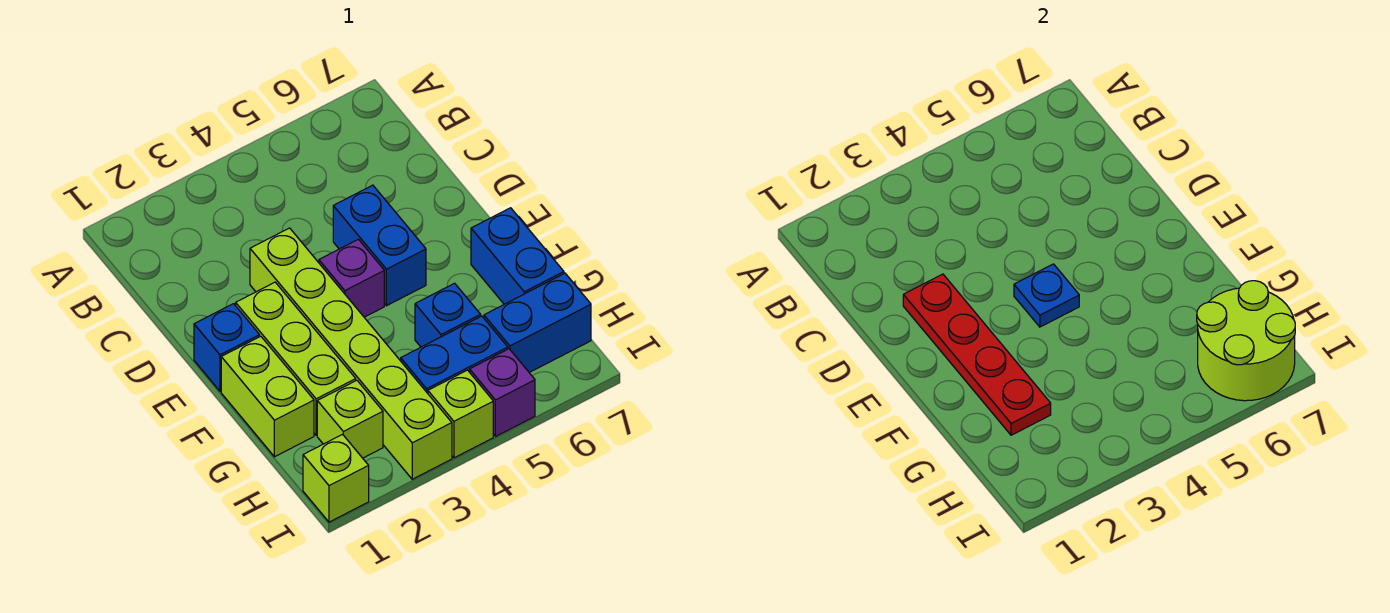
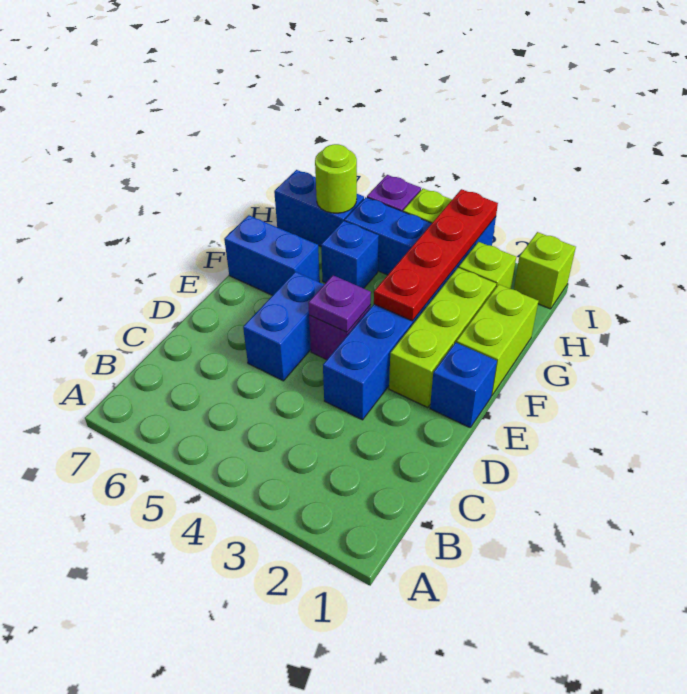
red plate D2:G2 level 2 -> red plate F3:I3 level 2
lime brick D3:I3 level 1 -> blue brick D3:I3 level 1
blue plate E4 level 2 -> purple plate E4 level 2
blue brick F7:G7 level 1 -> blue brick F6:F7 level 1
lime round brick H6:I7 level 2 -> lime round brick H6 level 2

